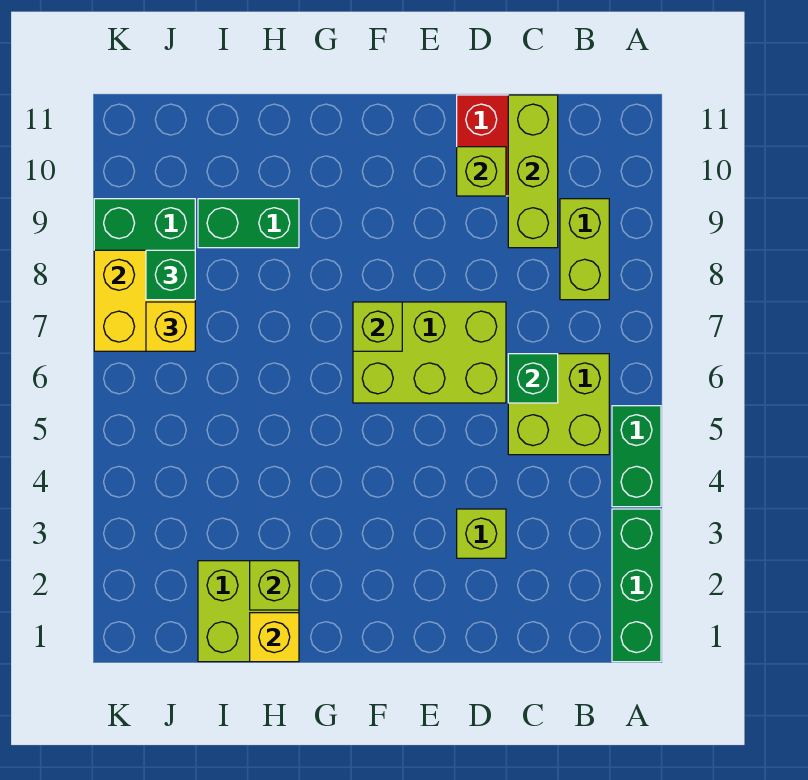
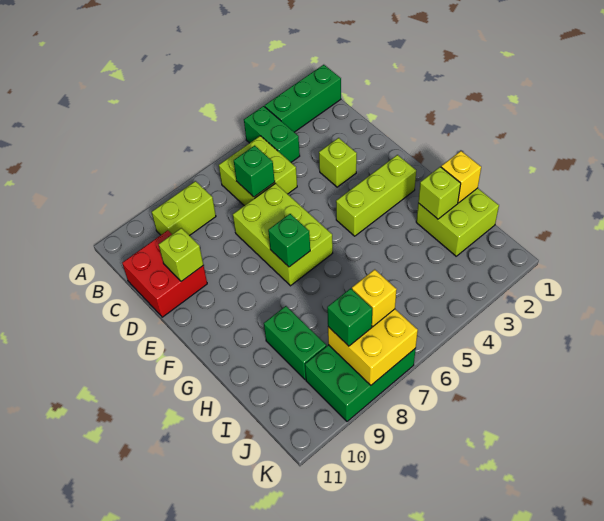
green brick A4:A5 level 1 -> green brick A4:B4 level 1
lime brick C9:C11 level 2 -> lime brick F2:F4 level 1
lime brick F7 level 2 -> green brick F7 level 2

